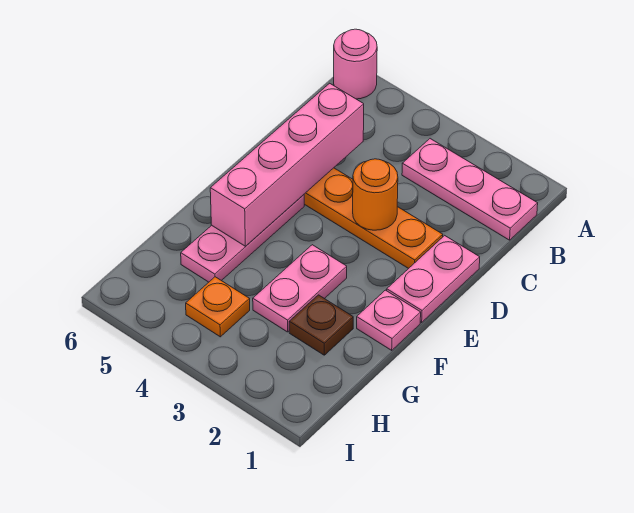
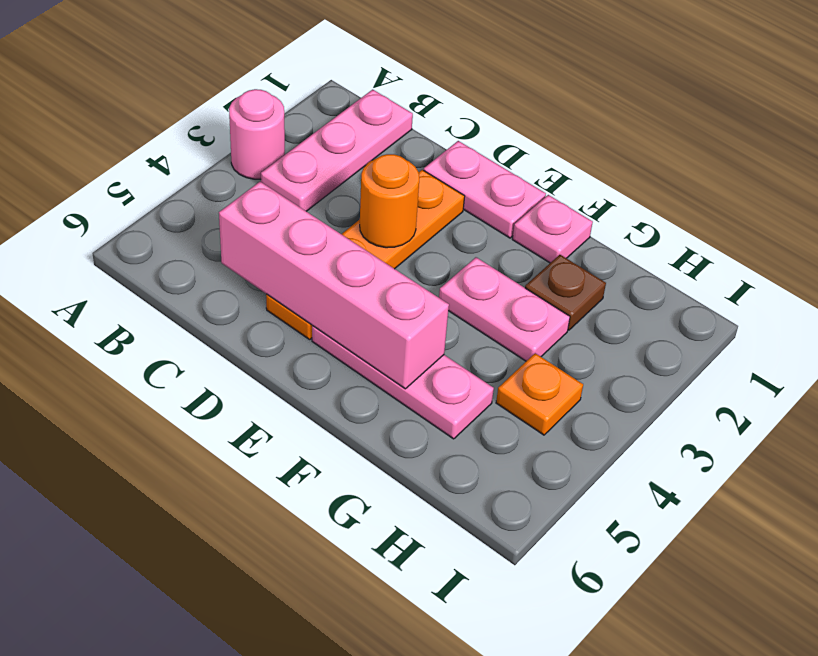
pink round brick A6 level 1 -> pink round brick A3 level 1

